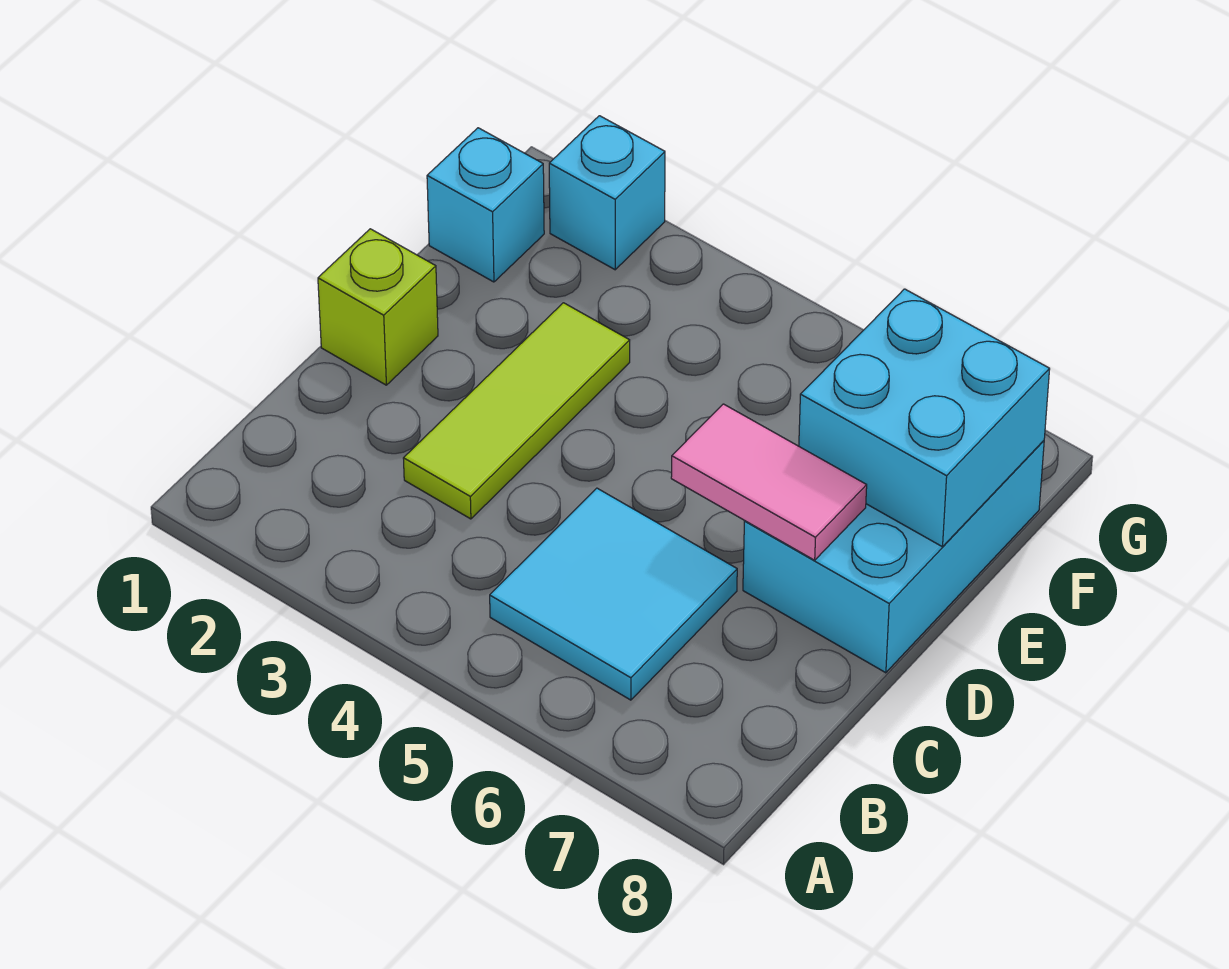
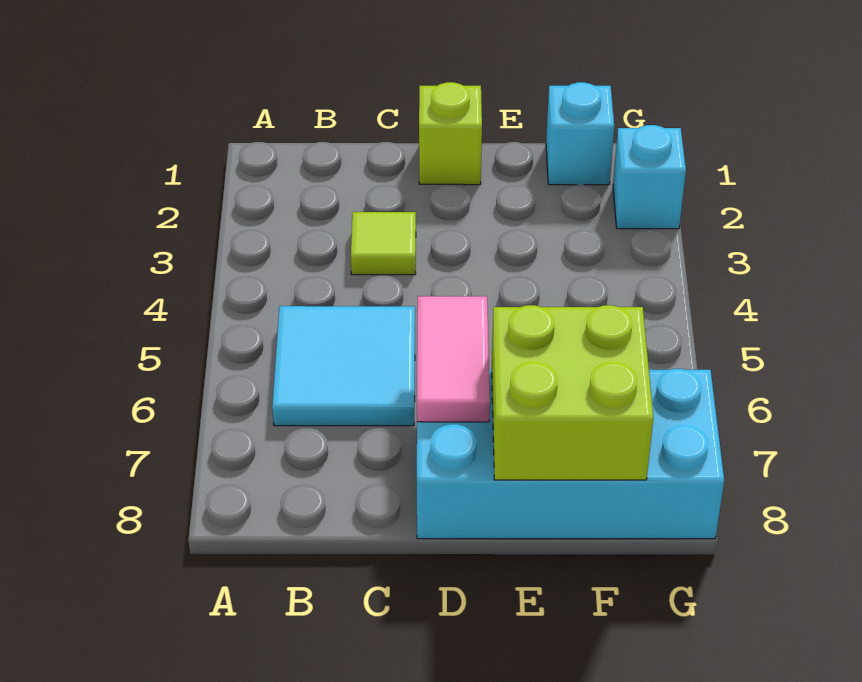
lime tile C3:E3 level 1 -> lime tile C3 level 1
cyan brick D7:F8 level 1 -> cyan brick D7:G8 level 1
cyan brick E7:F8 level 2 -> lime brick E7:F8 level 2

